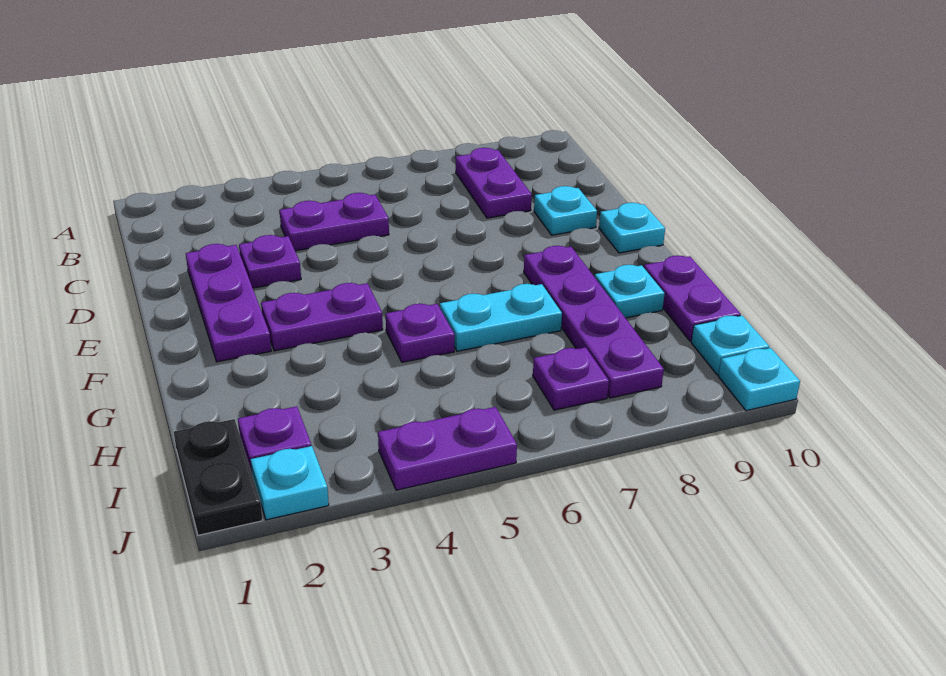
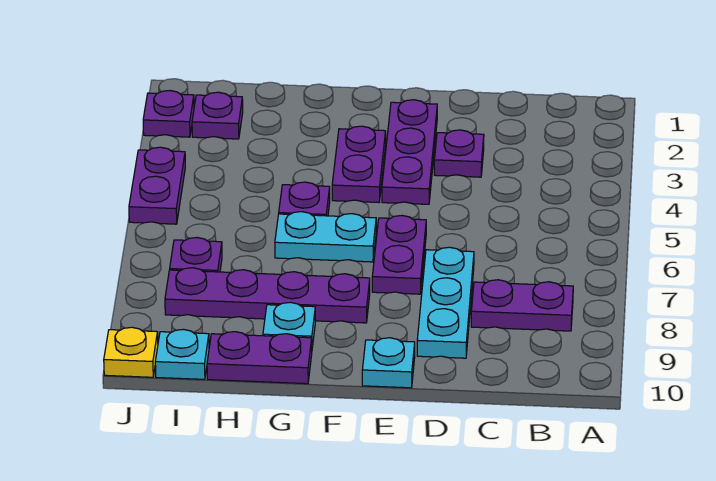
purple plate C4:C5 level 1 -> purple plate E6:E7 level 1
purple plate D2:F2 level 1 -> purple plate E2:E4 level 1
cyan plate D9 level 1 -> cyan plate D7:D9 level 1
cyan plate G6:G7 level 1 -> cyan plate F6:G6 level 1
black plate I1:J1 level 1 -> none
cyan plate J2 level 1 -> purple plate J2 level 1
cyan plate J10 level 1 -> yellow plate J10 level 1

